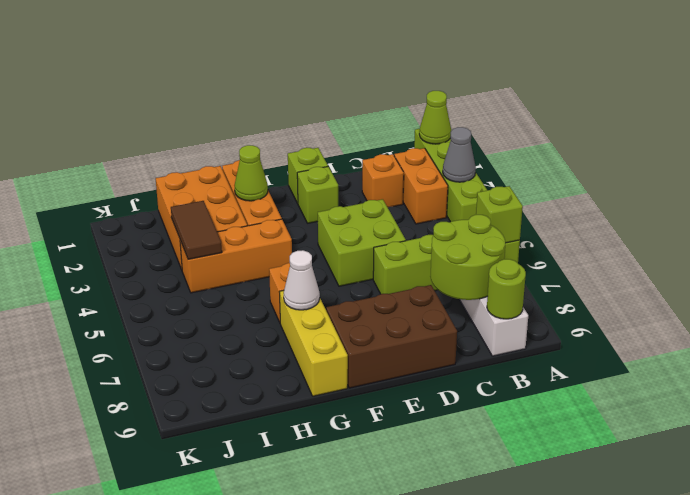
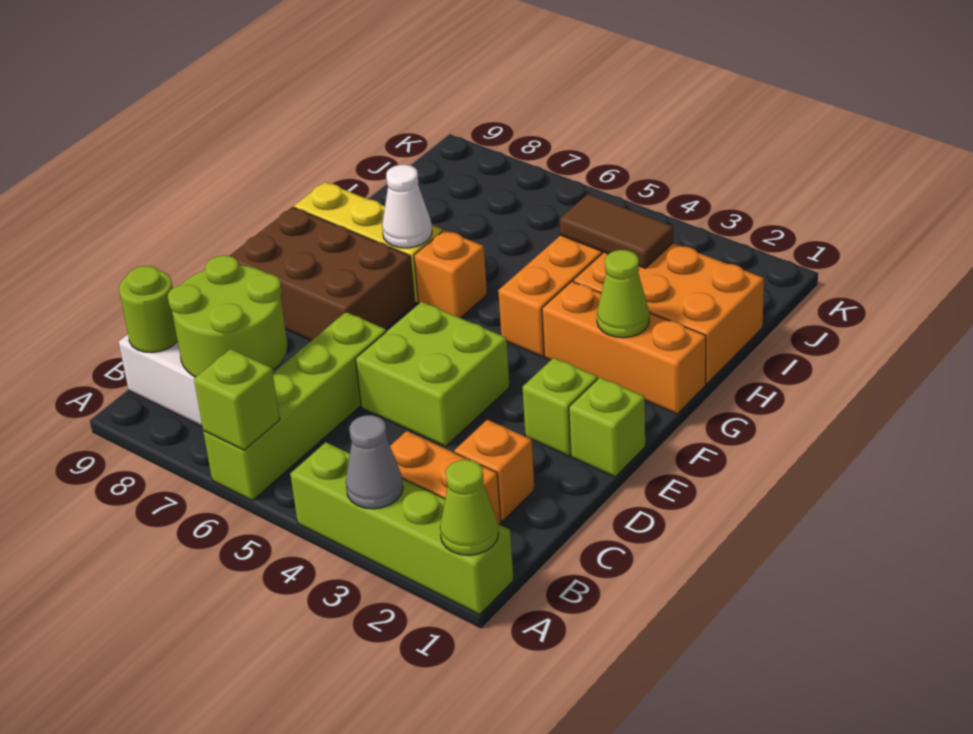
brown brick D8:F9 level 1 -> brown brick E7:F9 level 1

